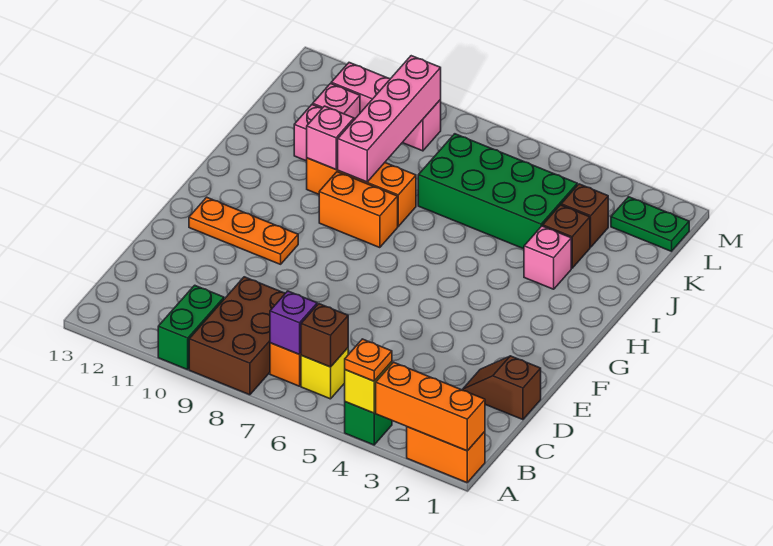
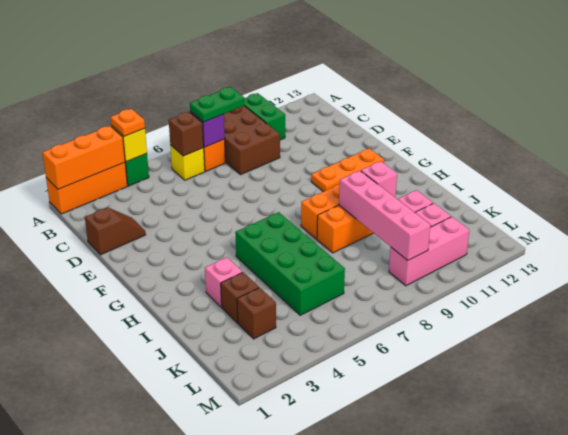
orange brick A1:A2 level 1 -> orange brick A1:A3 level 1
green brick J4:K7 level 1 -> green brick H5:K6 level 1
green plate L1:L2 level 1 -> green plate B7:B8 level 3

